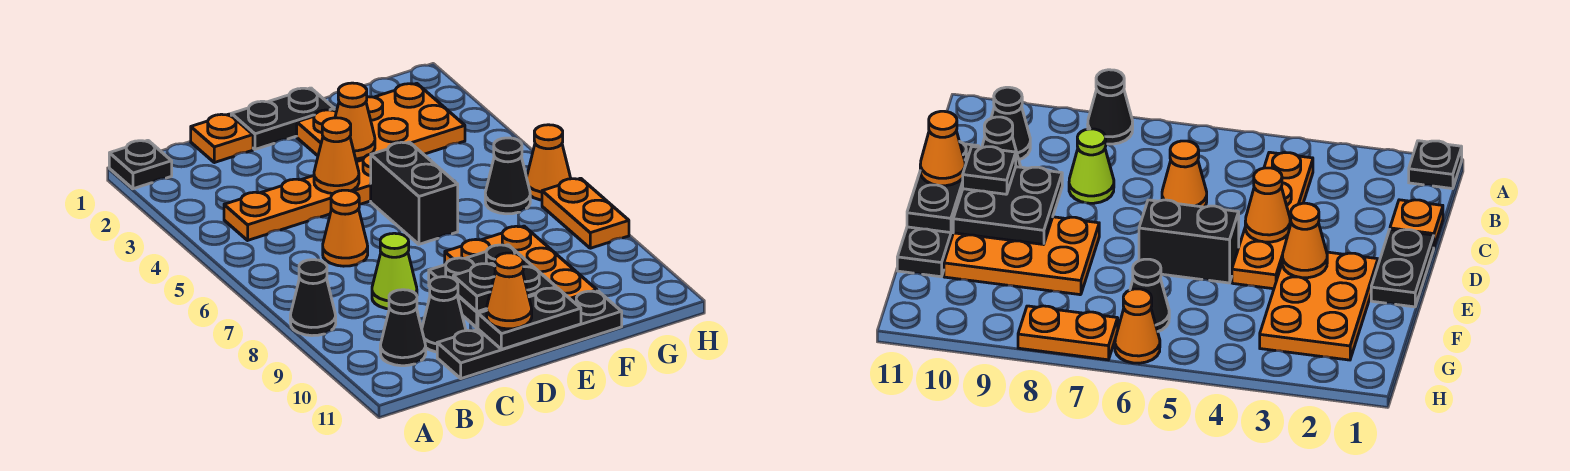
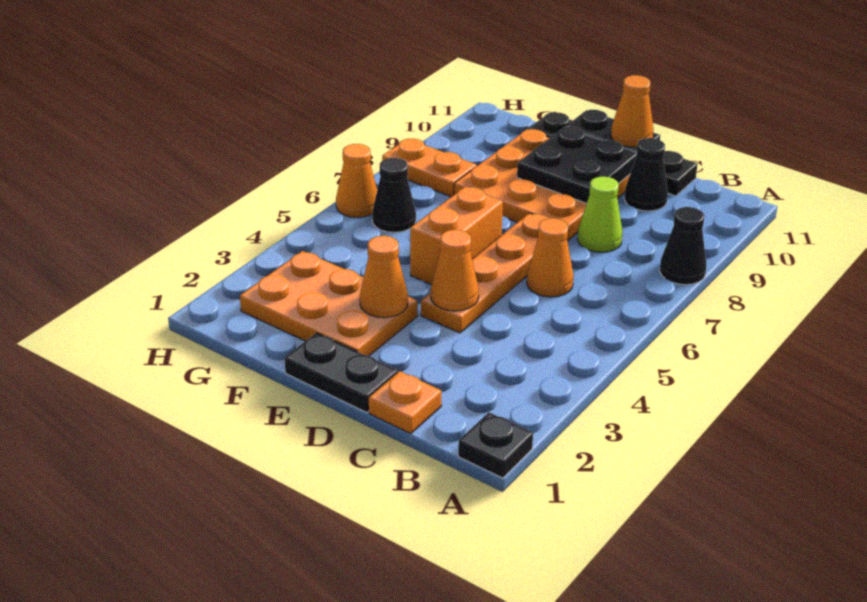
orange plate B4:E4 level 1 -> orange plate D4:D7 level 1
black cone B10 level 1 -> none
black plate D10 level 3 -> none
black brick E5:E6 level 1 -> orange brick E5:E6 level 1
orange plate E8:F10 level 1 -> orange plate D8:F10 level 1
orange plate H7:H8 level 1 -> orange plate G8:H8 level 1

